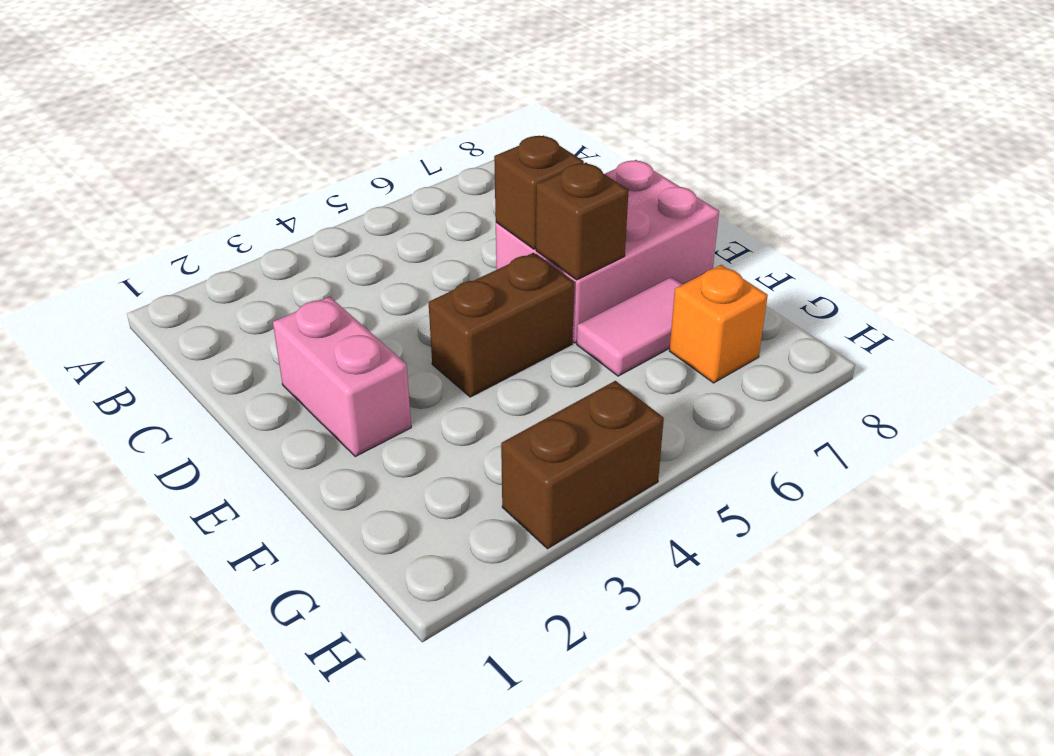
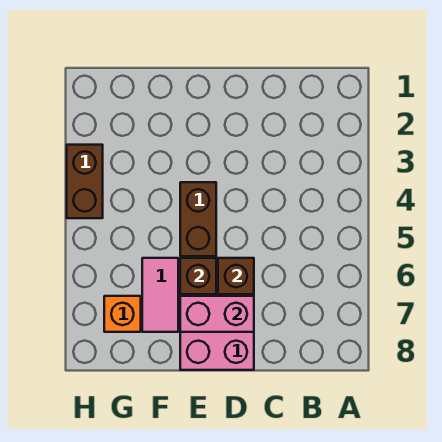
pink brick D2:E2 level 1 -> pink brick D7:E7 level 2

